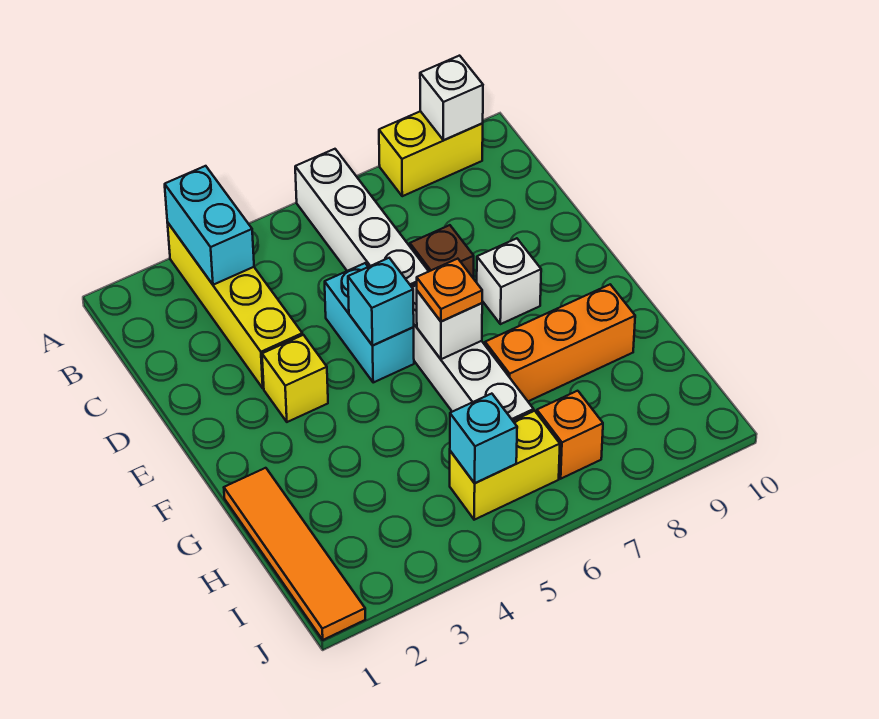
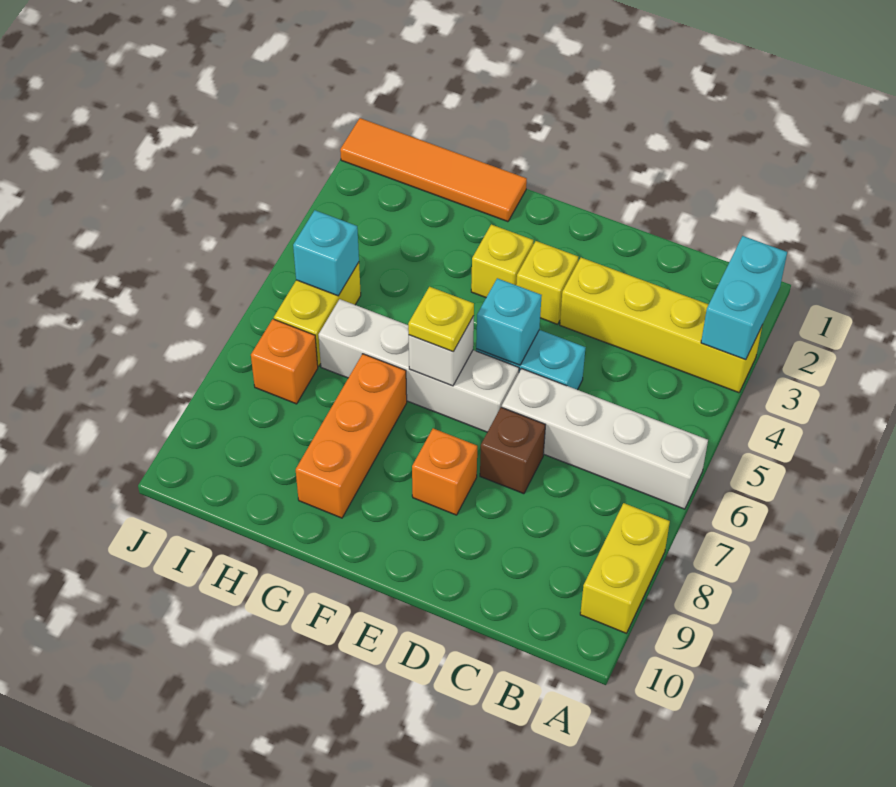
cyan brick A3:B3 level 2 -> cyan brick A2:A3 level 2
white brick A9 level 2 -> none
white brick E8 level 1 -> orange brick E8 level 1
none -> yellow brick F3 level 1
orange plate F6 level 3 -> yellow plate F6 level 3

